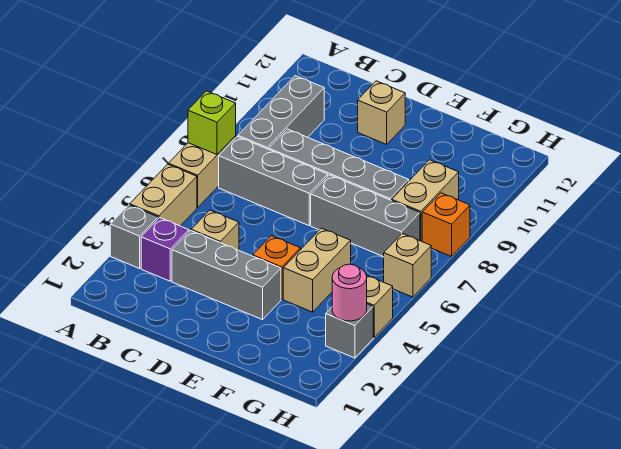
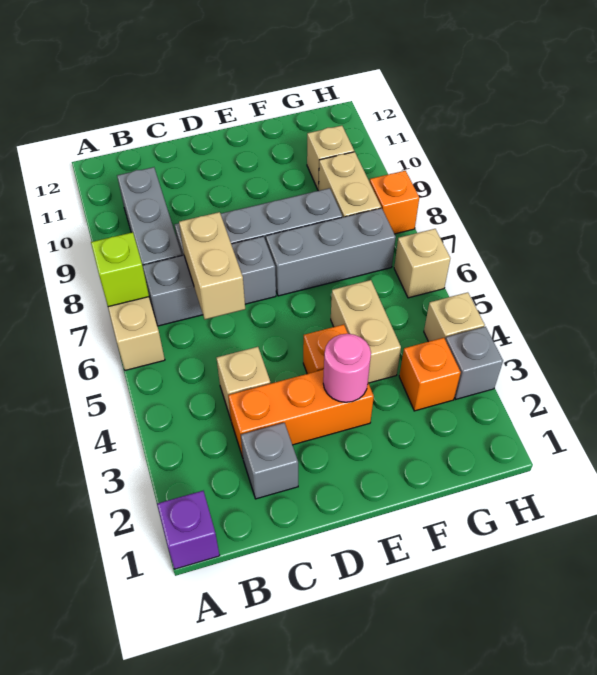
grey brick A3 level 1 -> grey brick C2 level 1
tan brick A4:A5 level 1 -> tan brick C6:C7 level 2
purple brick B3 level 1 -> purple brick A1 level 1
grey brick C3:E3 level 1 -> orange brick C3:E3 level 1
tan brick D11 level 1 -> tan brick G10 level 1
none -> orange brick G3 level 1
pink round brick H3 level 2 -> pink round brick E3 level 2

